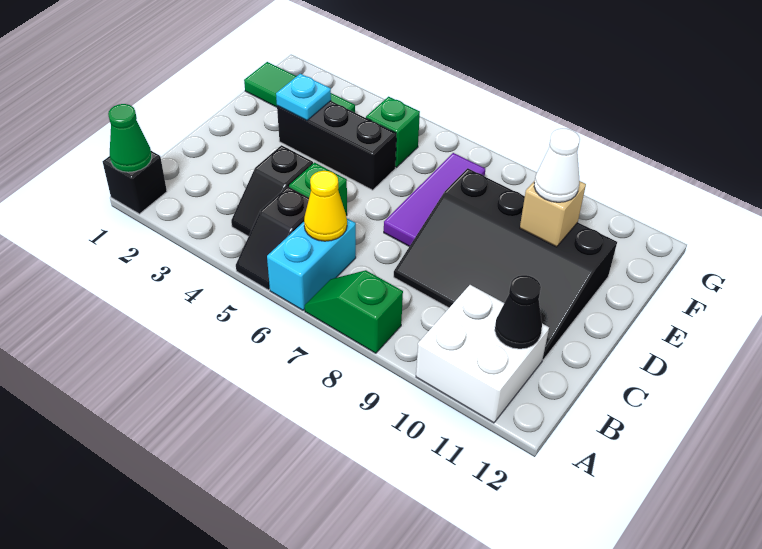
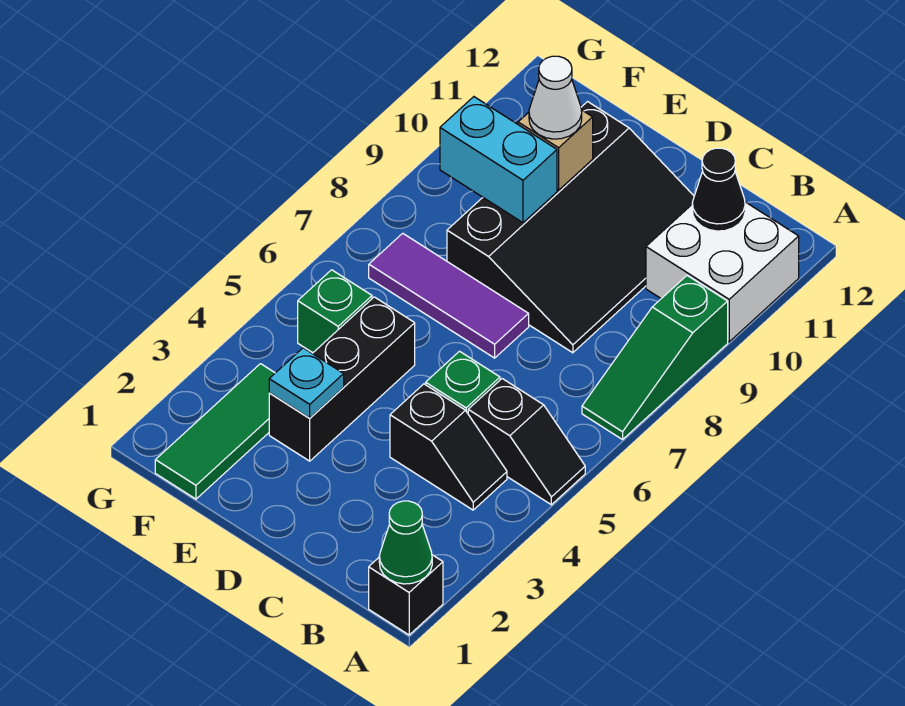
cyan brick A6:B6 level 1 -> cyan brick E9:F9 level 2
green slope A7:A8 level 1 top 8 -> green slope A7:A9 level 1 top 9
yellow cone B6 level 2 -> none

